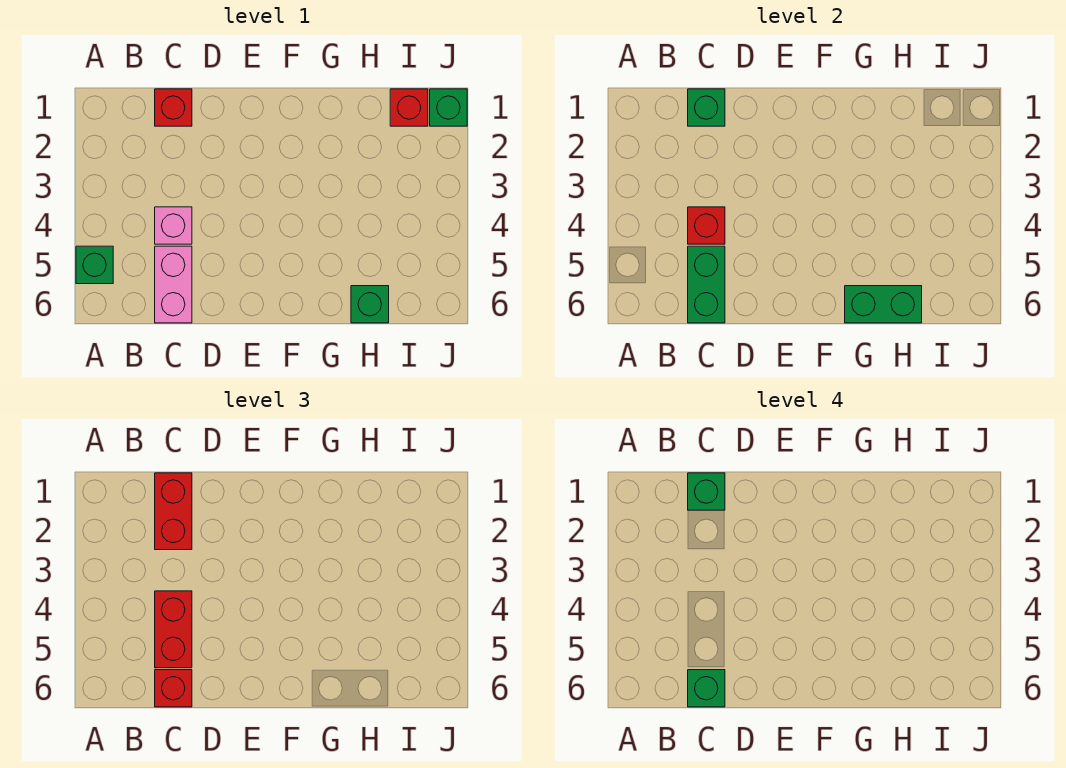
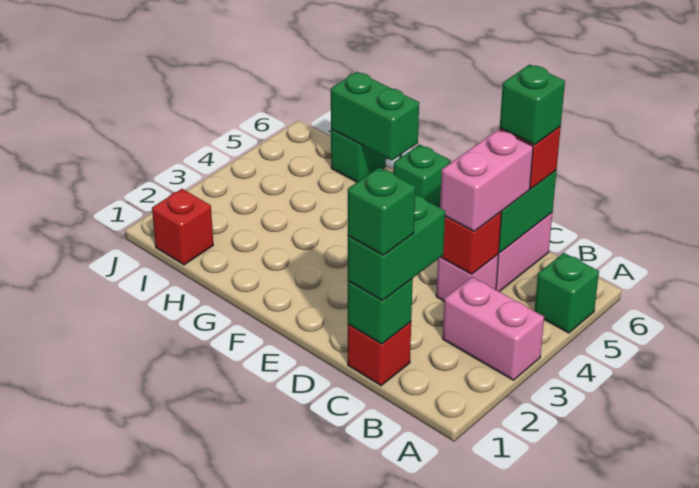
none -> pink brick A3:B3 level 1
red brick C1:C2 level 3 -> green brick C1:C2 level 3
red brick C4:C5 level 3 -> pink brick C4:C5 level 3
green brick J1 level 1 -> green brick F6 level 1

